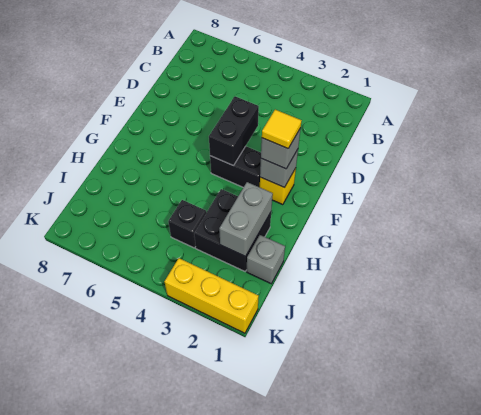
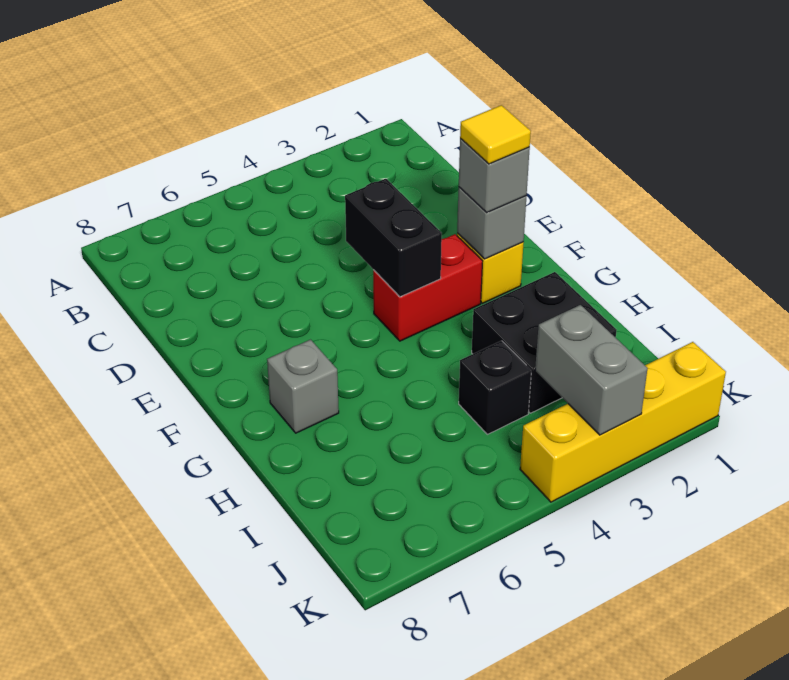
black brick F3:F4 level 1 -> red brick F3:F4 level 1
grey brick H2:I2 level 2 -> grey brick J3:K3 level 2
grey brick I1 level 1 -> grey brick G7 level 1
yellow brick K1:K3 level 1 -> yellow brick K1:K4 level 1

